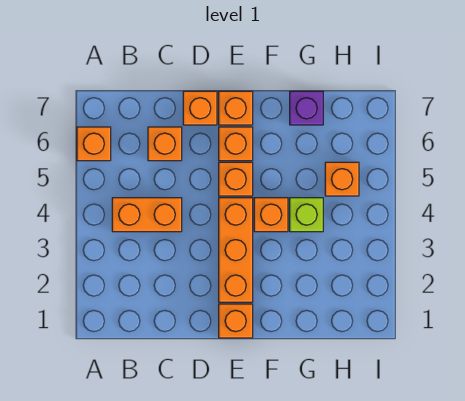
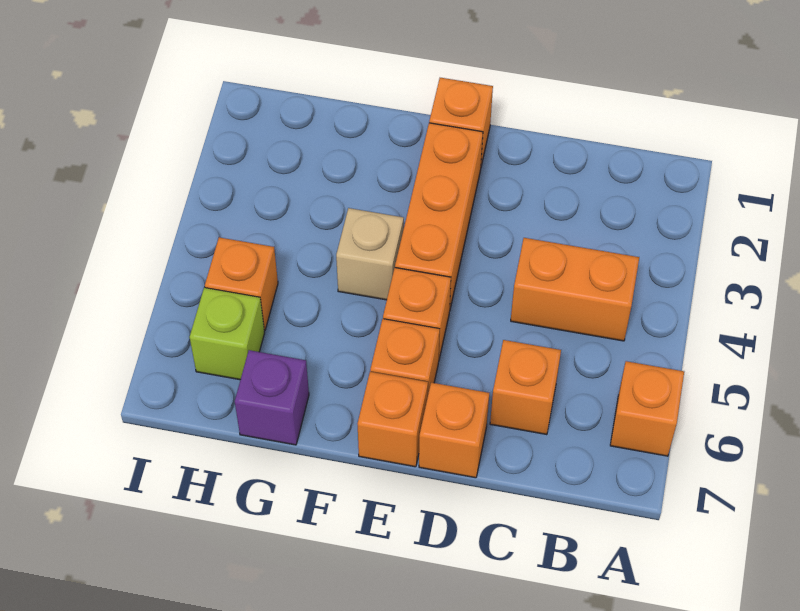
orange brick F4 level 1 -> tan brick F4 level 1
lime brick G4 level 1 -> lime brick H6 level 1

